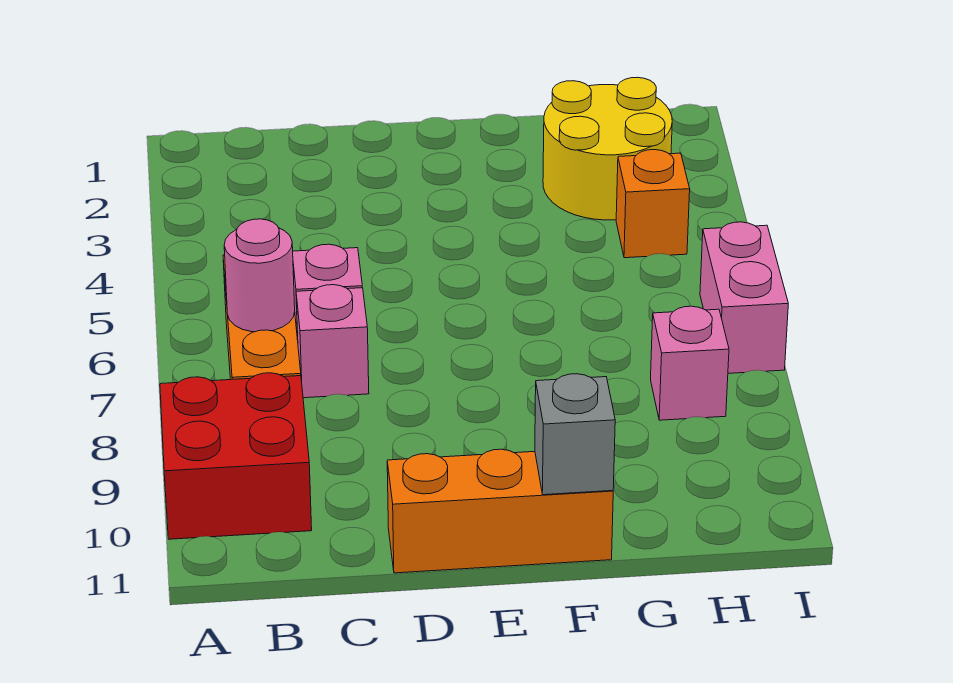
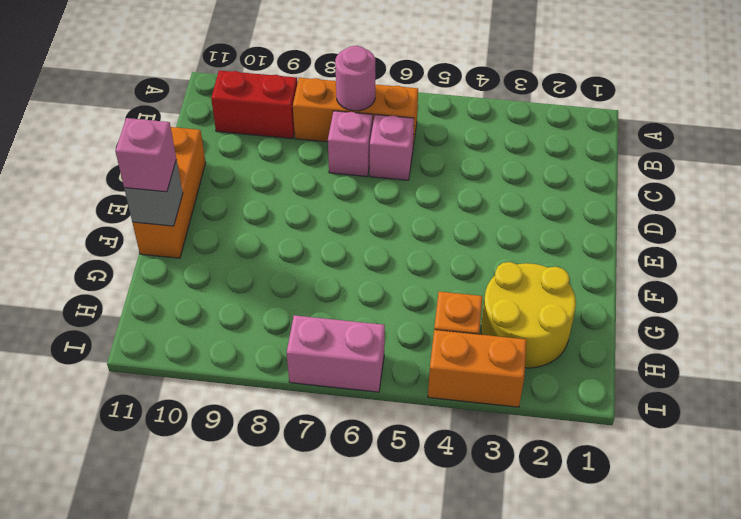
red brick A9:B10 level 1 -> red brick B9:B10 level 1
pink brick H8 level 1 -> pink brick F11 level 3
none -> orange brick I3:I4 level 1

